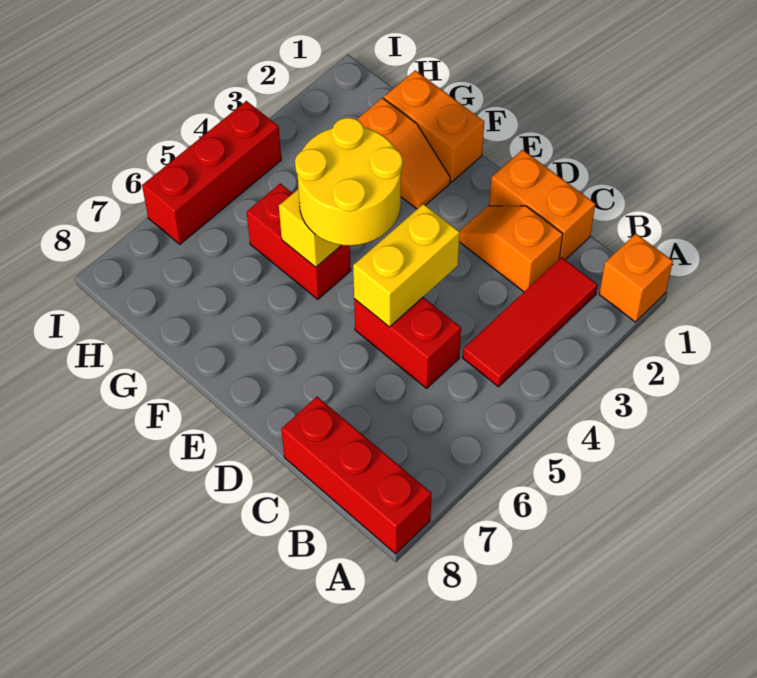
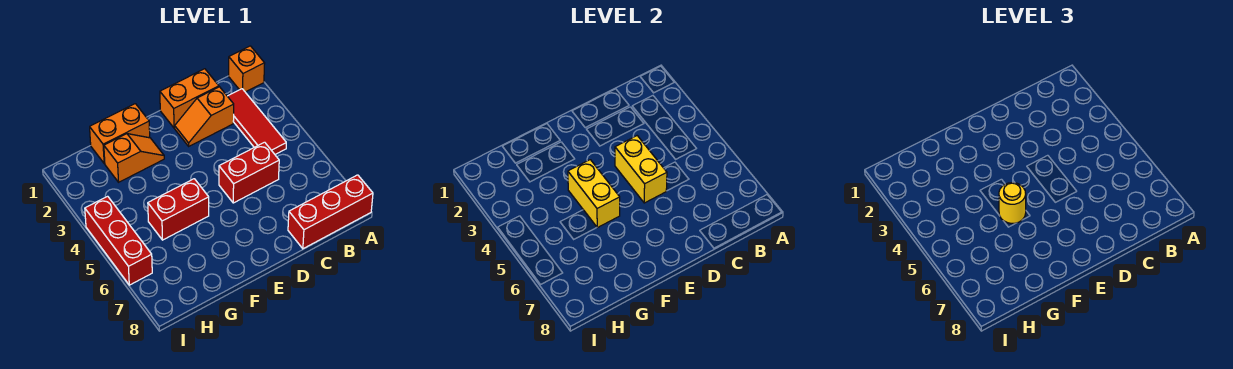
yellow round brick E4:F5 level 3 -> yellow round brick F5 level 3

